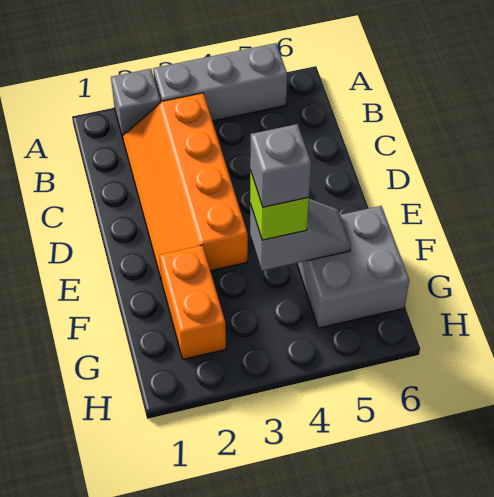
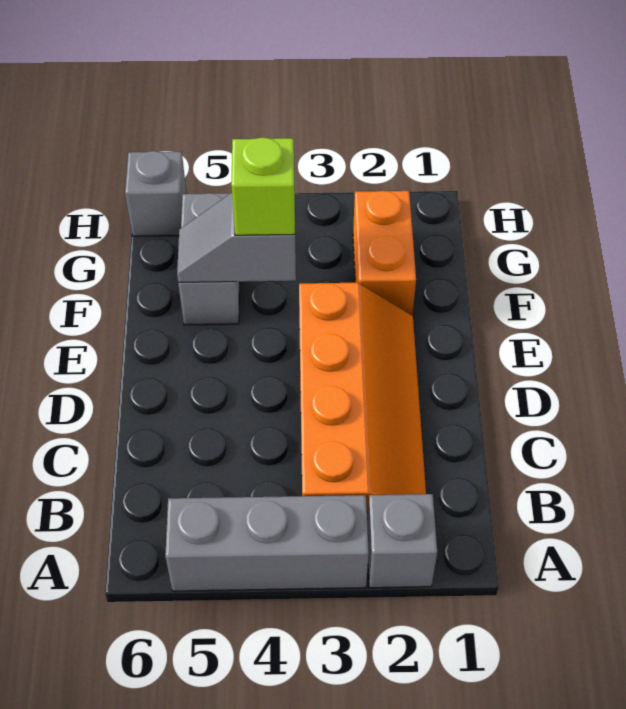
grey brick F4 level 4 -> grey brick H6 level 1
grey brick F5:G6 level 1 -> grey brick F5:G5 level 1

